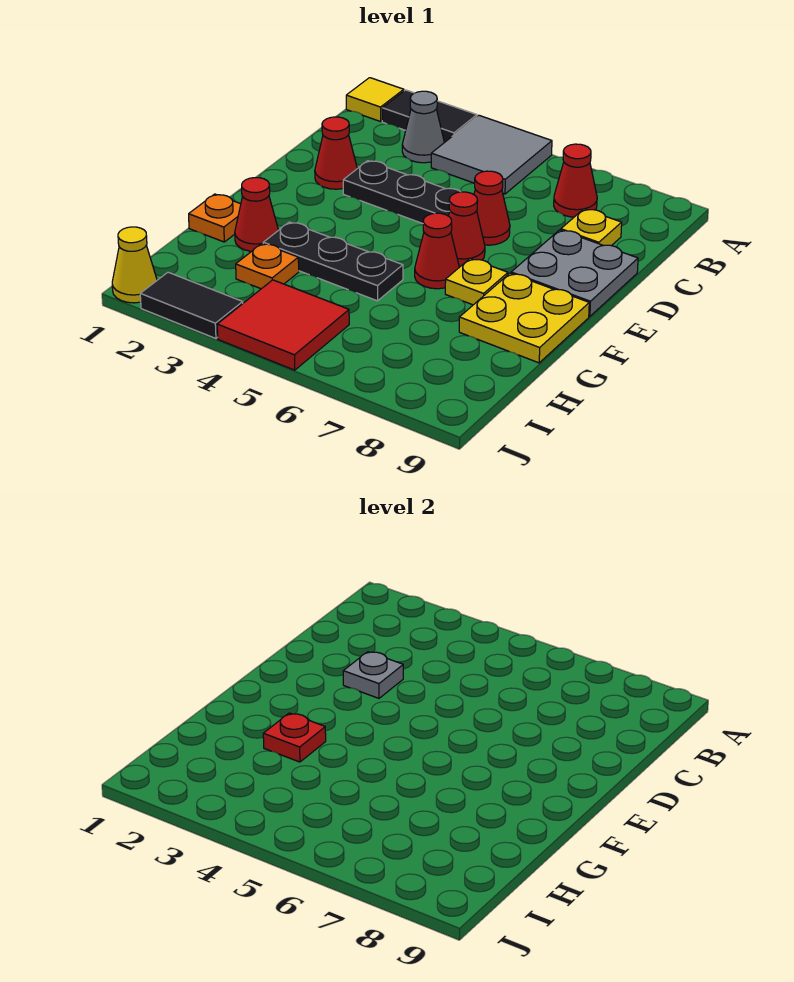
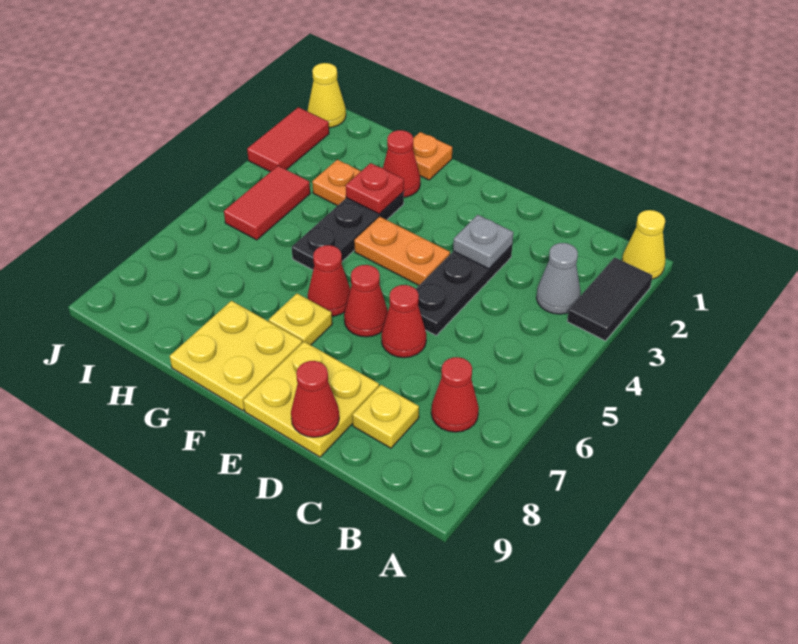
yellow tile A1 level 1 -> yellow cone A1 level 1
grey tile A4:B5 level 1 -> none
red cone D2 level 1 -> red cone D9 level 2
grey plate D8:E9 level 1 -> yellow plate D8:E9 level 1
none -> orange plate E4:F4 level 1
red tile I4:J5 level 1 -> red tile I4:I5 level 1
black tile J2:J3 level 1 -> red tile J2:J3 level 1

